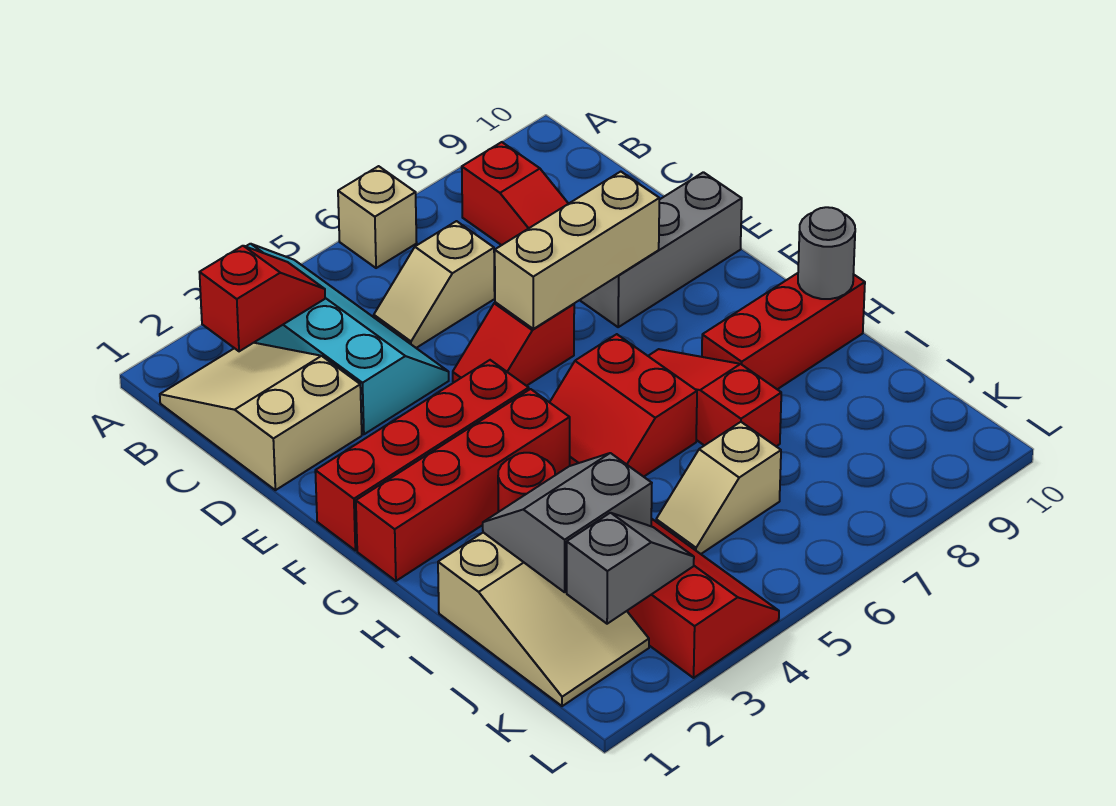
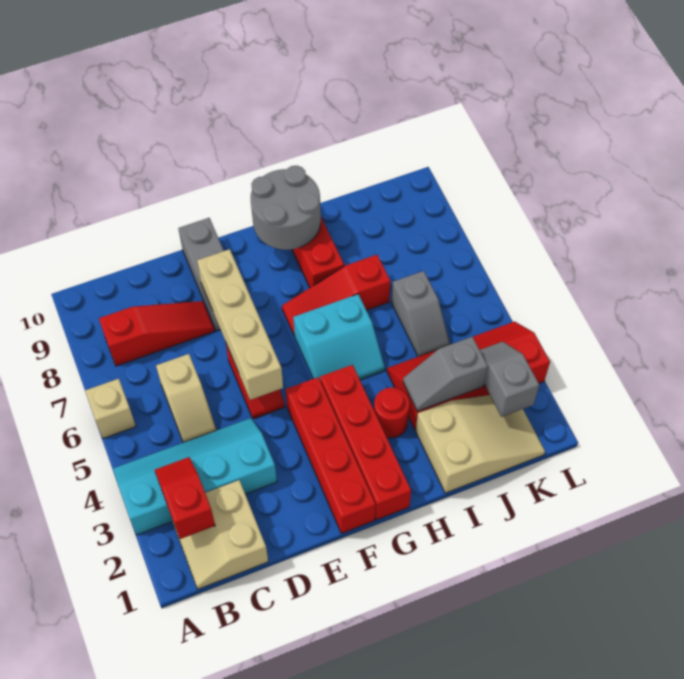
tan slope B1:D2 level 1 top D -> tan slope B1:C2 level 1 top C
tan brick E6:E8 level 2 -> tan brick E5:E8 level 2
red slope G5:H6 level 1 top 6 -> cyan slope G5:H6 level 1 top 6
grey round brick H10 level 2 -> grey round brick G9:H10 level 2
grey slope I2:J3 level 2 top J -> grey slope I3:J3 level 2 top J
tan slope J5:J6 level 1 top 6 -> grey slope J5:J6 level 1 top 6

